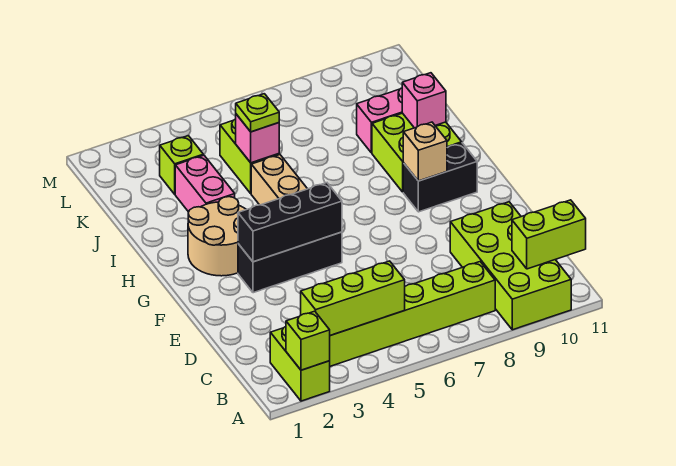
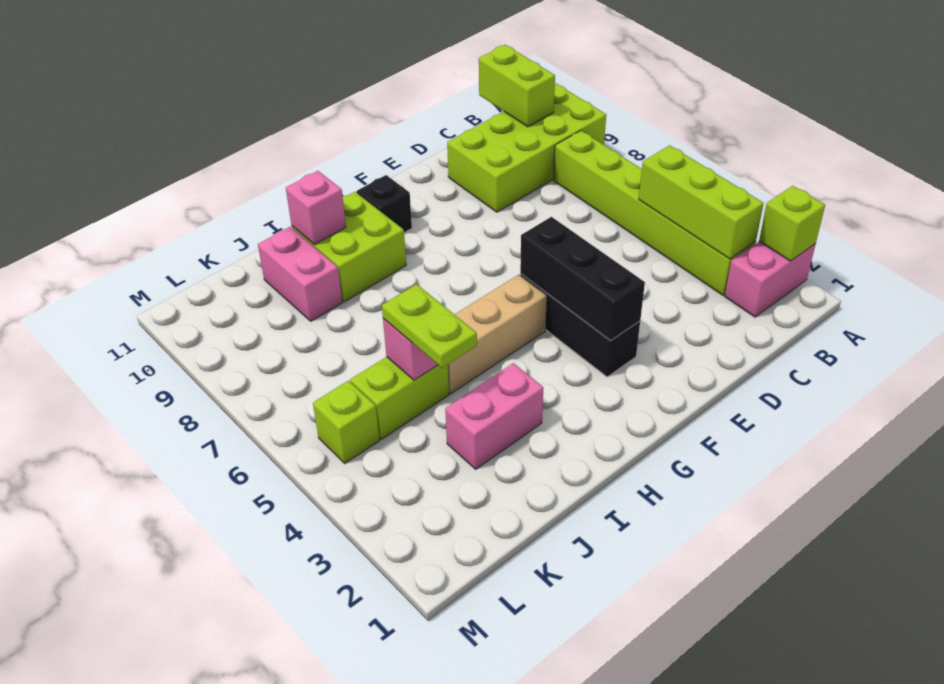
lime brick A2:B2 level 1 -> pink brick A2:B2 level 1
tan round brick G2:H3 level 1 -> none
black brick G9:G10 level 1 -> black brick G10 level 1
tan brick G9 level 2 -> none
lime plate J5 level 3 -> lime plate J4:J5 level 3
lime brick K3 level 1 -> lime brick L5 level 1

